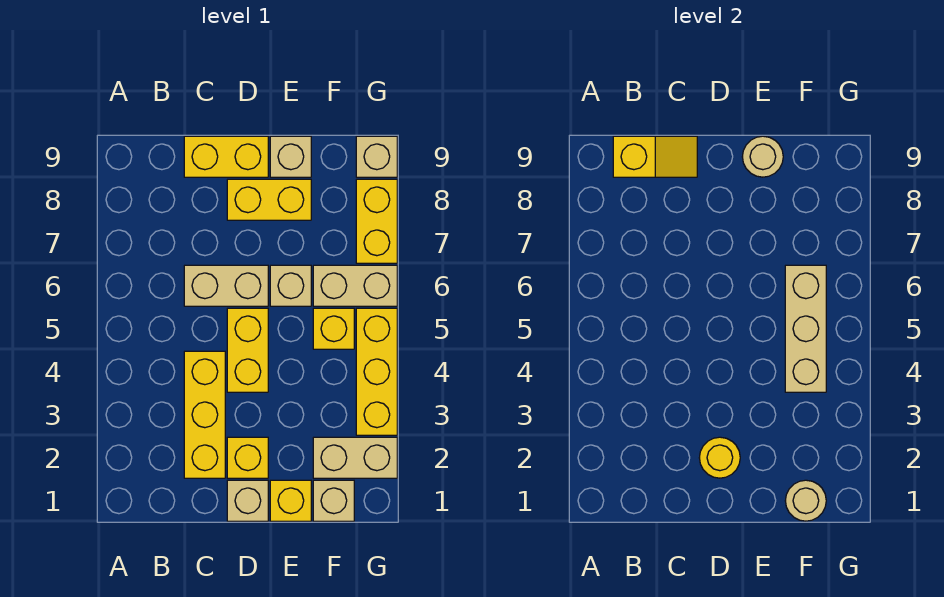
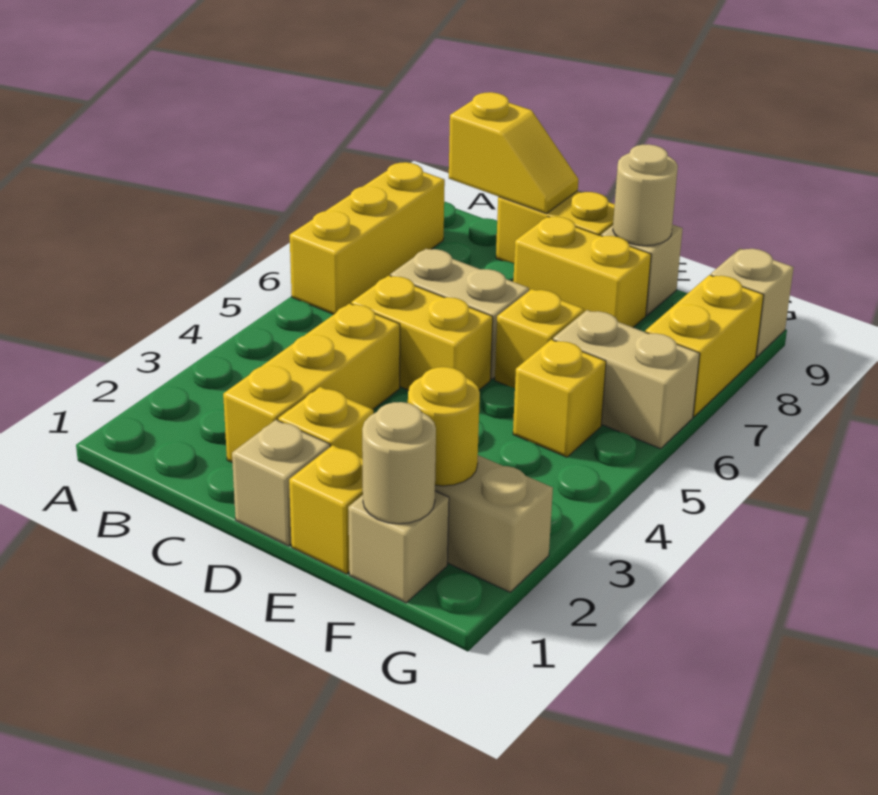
yellow round brick D2 level 2 -> yellow round brick F2 level 2
yellow brick D4:D5 level 1 -> yellow brick C5:D5 level 1
tan brick E6 level 1 -> yellow brick E6 level 1
tan brick F4:F6 level 2 -> none
yellow brick G3:G5 level 1 -> yellow brick A6:A8 level 1

